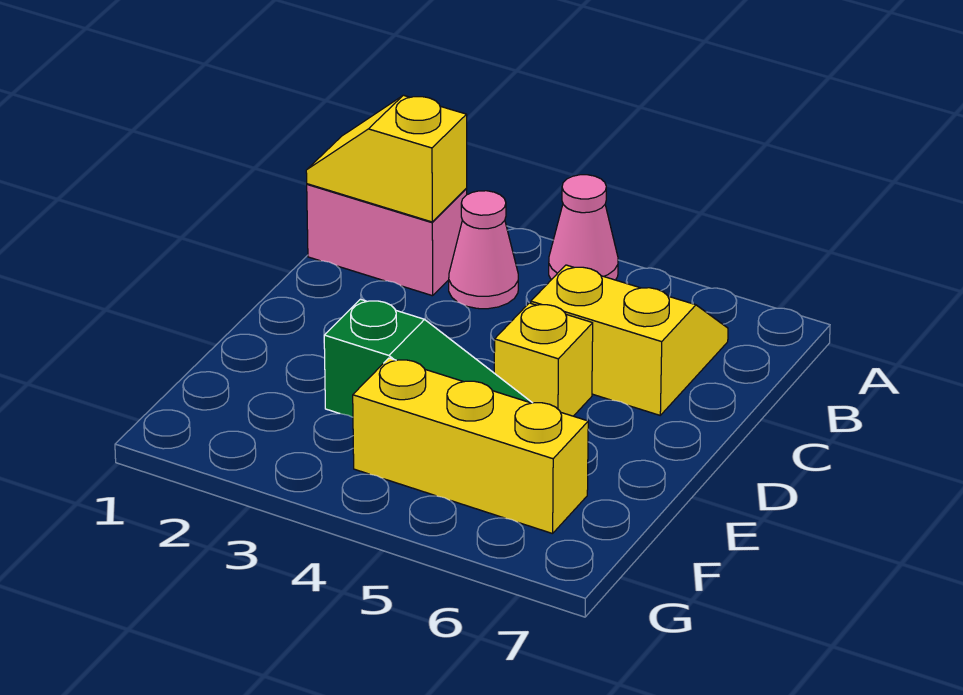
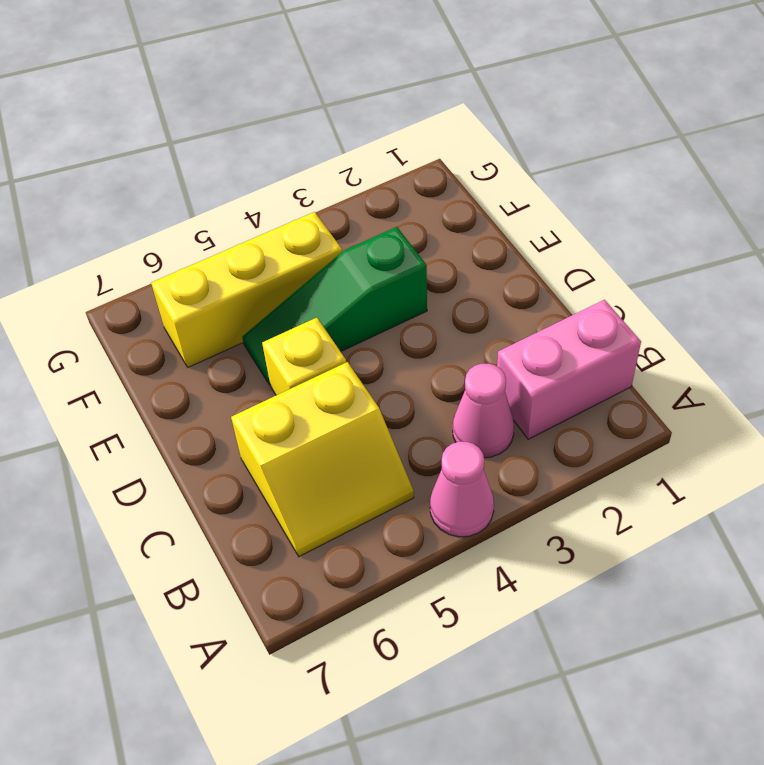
yellow slope B1:B2 level 2 top 2 -> none

